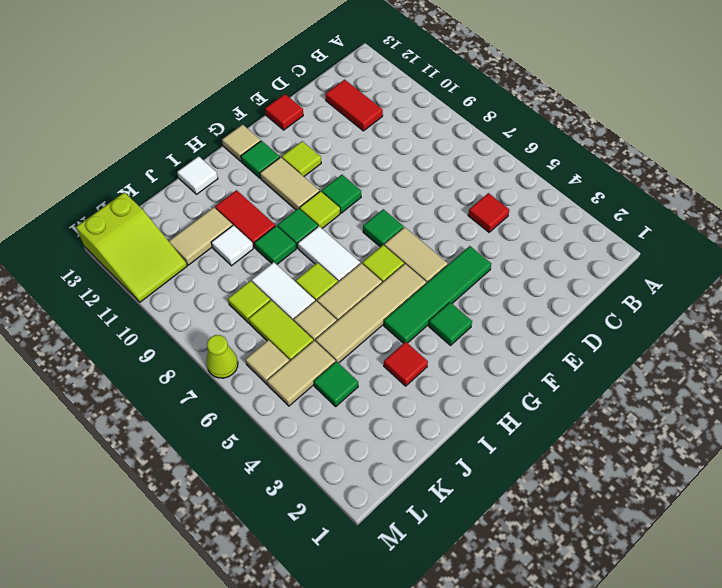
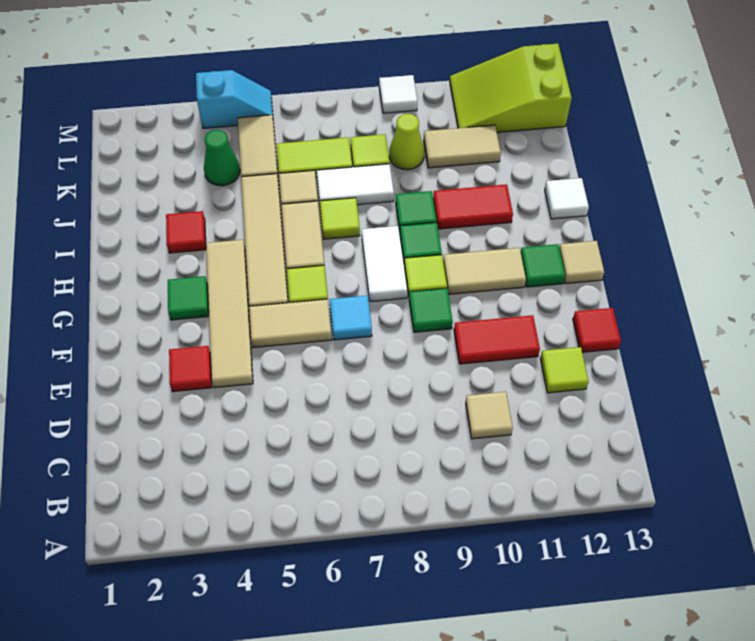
red tile C5 level 1 -> red tile E3 level 1
red tile C11:C12 level 1 -> red tile E10:E11 level 1
green tile E4:H4 level 1 -> tan tile E4:H4 level 1
green tile F7 level 1 -> cyan tile F7 level 1
lime tile F11 level 1 -> lime tile D12 level 1
white tile H7:H8 level 1 -> white tile G8:H8 level 1
white tile J10 level 1 -> white tile M9 level 1
tan tile J11:K11 level 1 -> tan tile K10:K11 level 1
green tile K4 level 1 -> green cone K4 level 1
tan tile L6 level 1 -> tan tile C10 level 1
none -> cyan slope M4:M5 level 1 top 4
lime cone M7 level 1 -> lime cone K9 level 1

